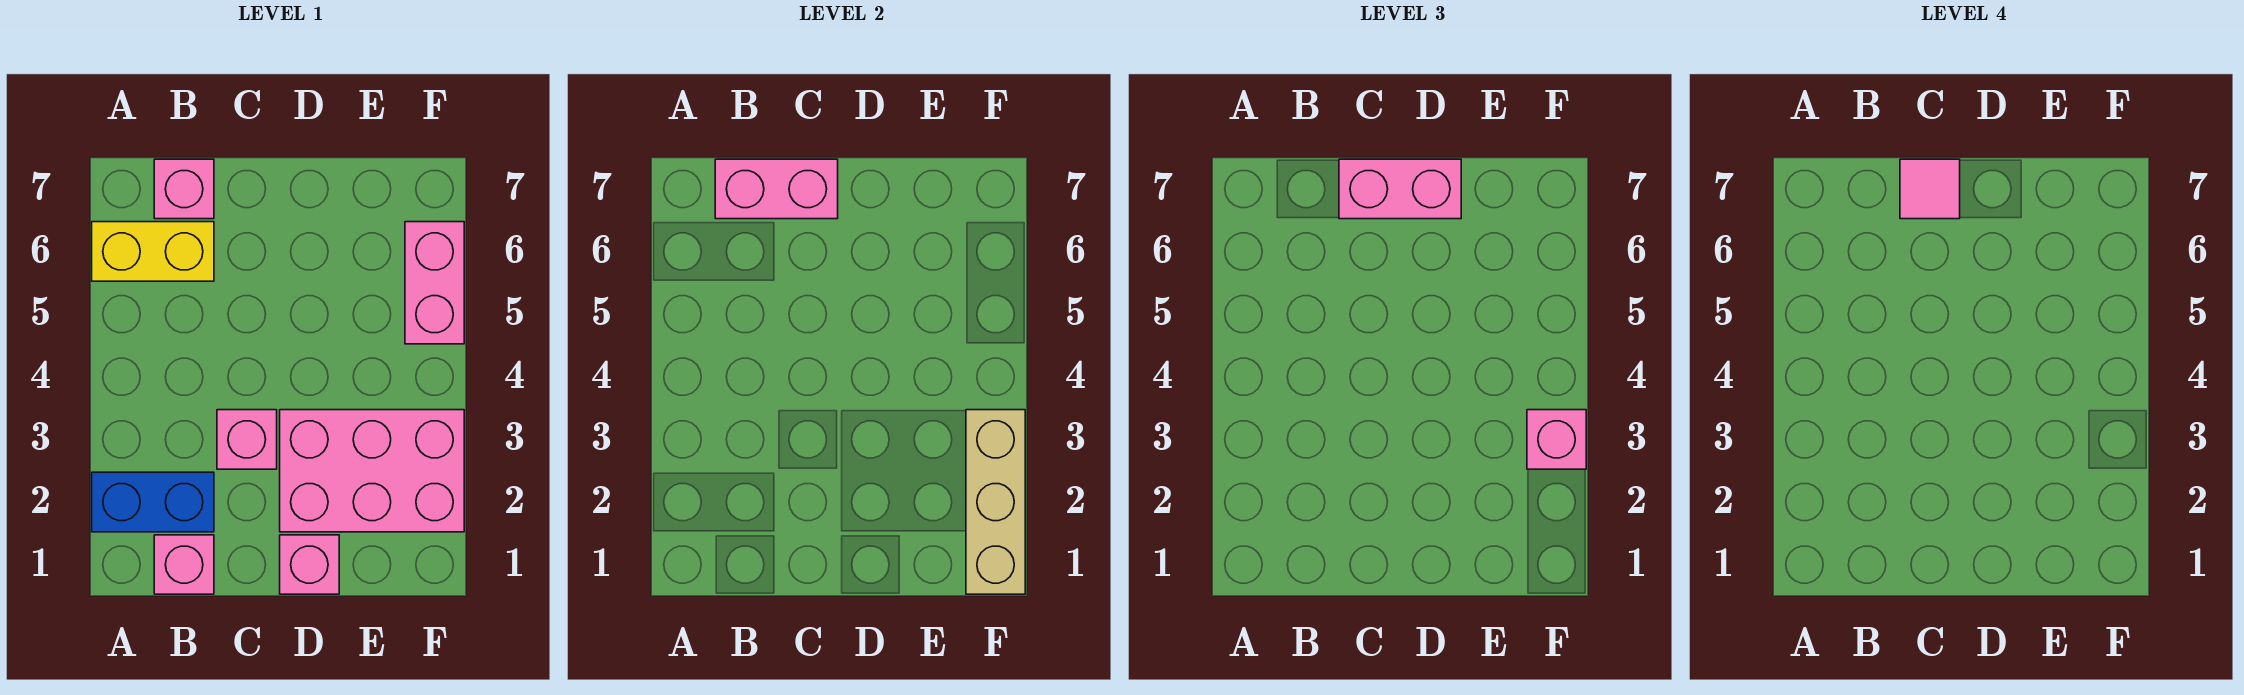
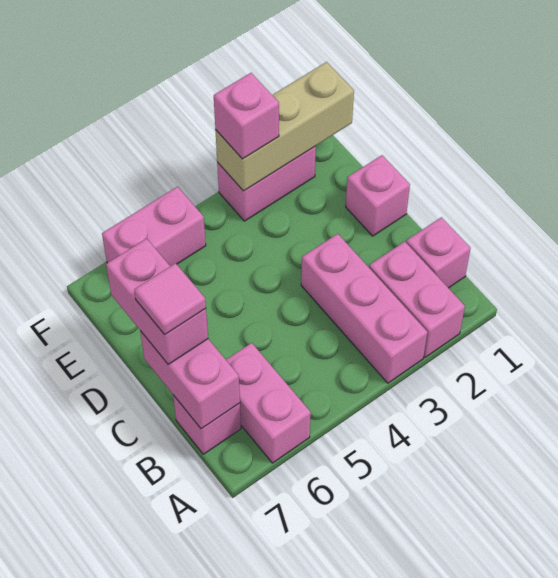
blue brick A2:B2 level 1 -> pink brick A2:B2 level 1
yellow brick A6:B6 level 1 -> pink brick A6:B6 level 1
pink brick C3 level 1 -> pink brick A3:C3 level 1
pink brick D2:F3 level 1 -> pink brick F2:F3 level 1

